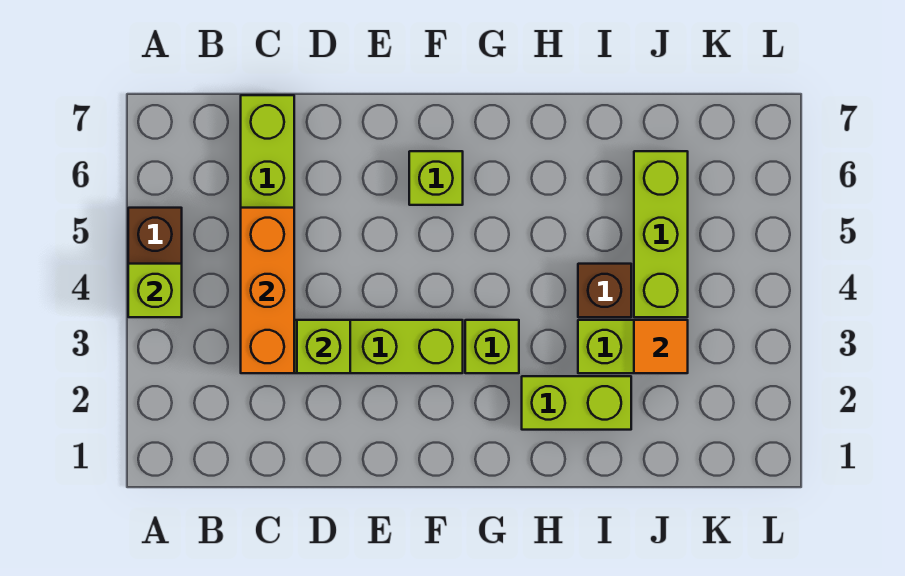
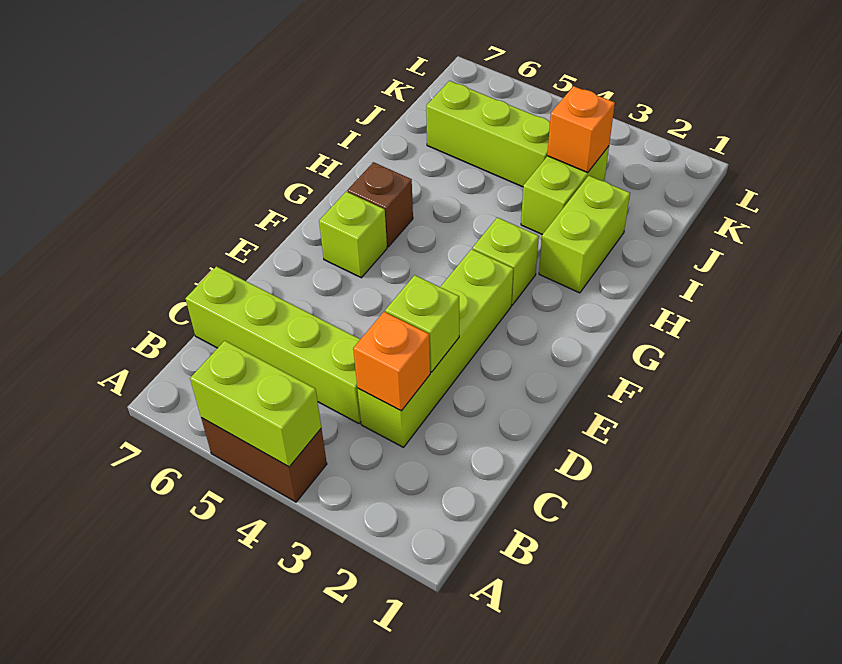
lime brick A4 level 2 -> lime brick A4:A5 level 2
orange brick C3:C5 level 2 -> orange brick C3 level 2
brown brick I4 level 1 -> brown brick G6 level 1
orange tile J3 level 2 -> orange brick J3 level 2

